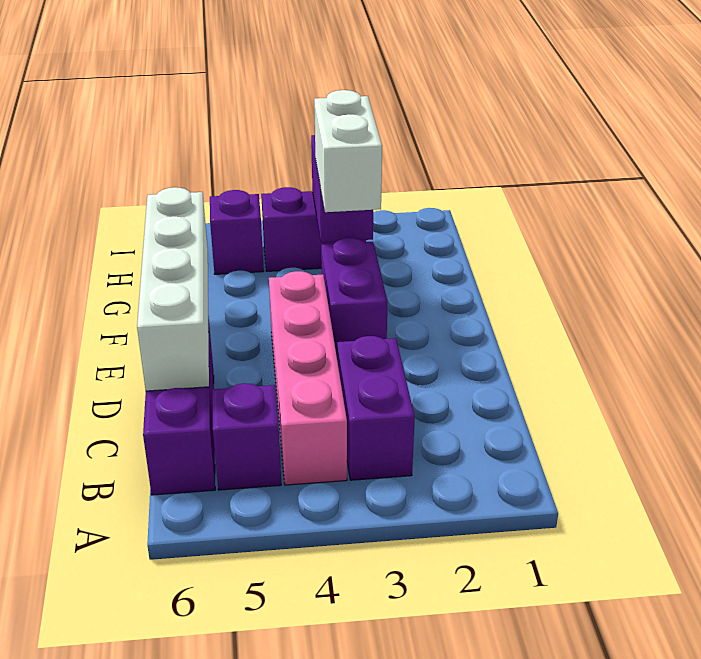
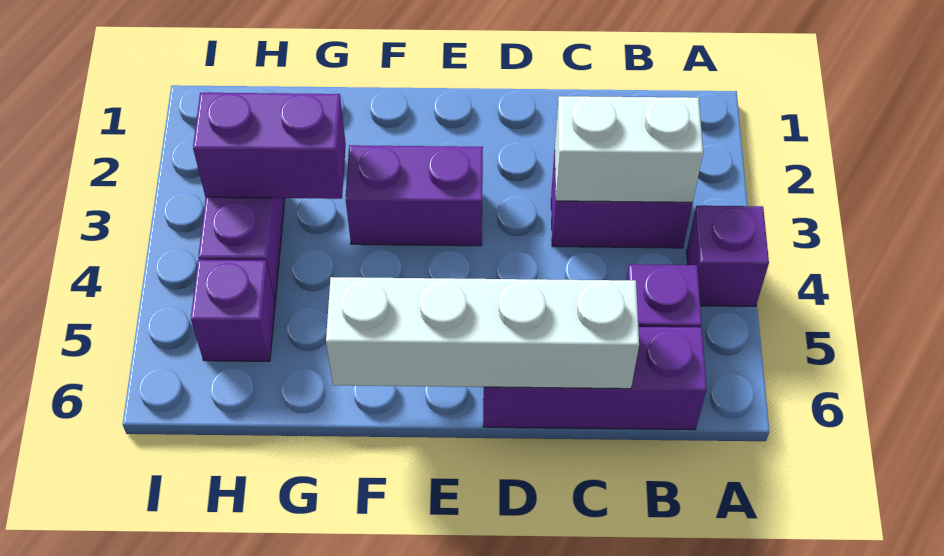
none -> purple brick A4 level 1
pink brick B4:E4 level 1 -> none
white brick F3:G3 level 3 -> white brick B3:C3 level 2

